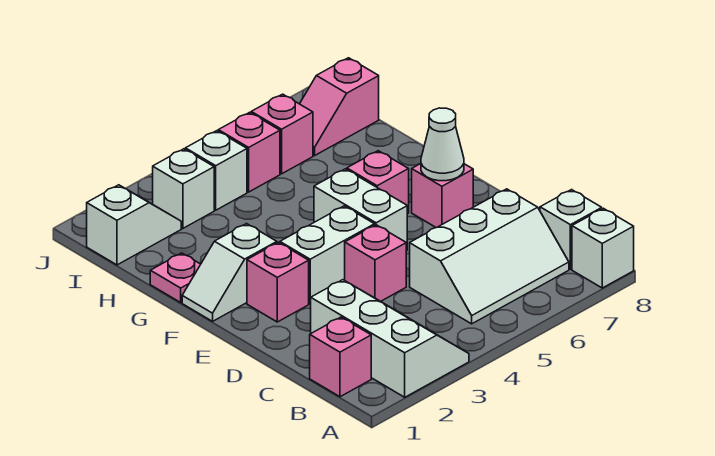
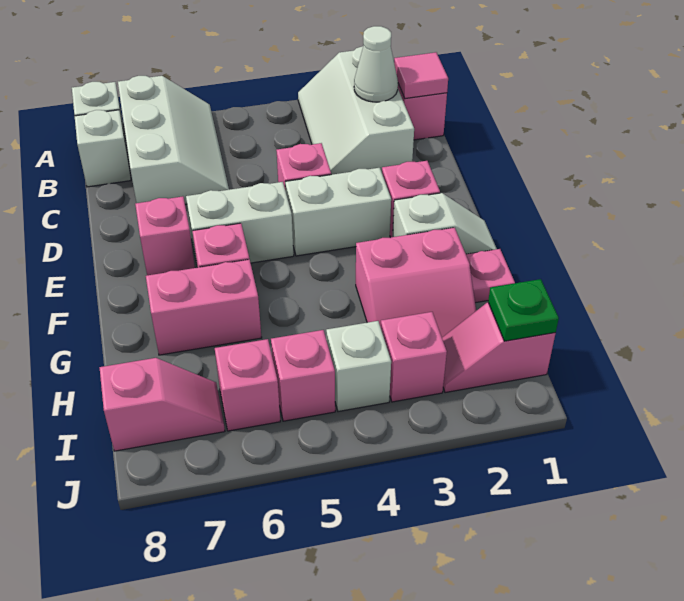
none -> pink tile B1 level 2
white slope B5:C7 level 1 top C -> white slope A6:C7 level 1 top 7
white brick E5:F5 level 1 -> white brick E5:E6 level 1
white cone E7 level 2 -> white cone B2 level 2
none -> pink slope G2:H3 level 1 top G
none -> pink brick G6:G7 level 1
white slope I1:I2 level 1 top 1 -> pink slope I1:I2 level 1 top 1
none -> green plate I1 level 2
white brick I3 level 1 -> pink brick I3 level 1

